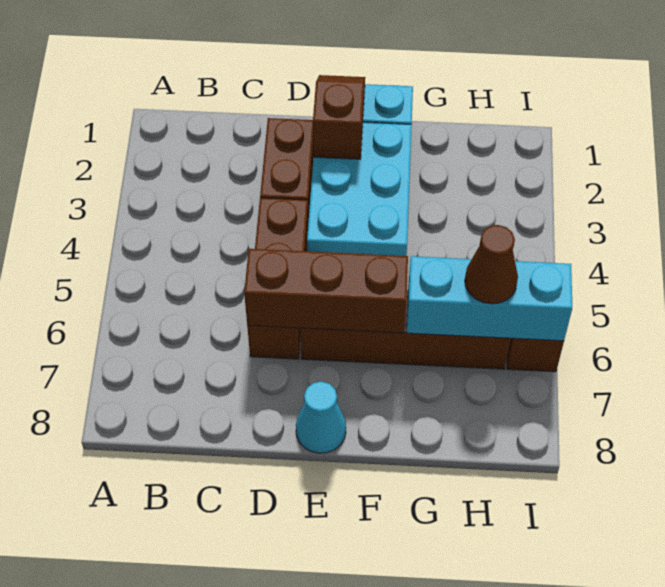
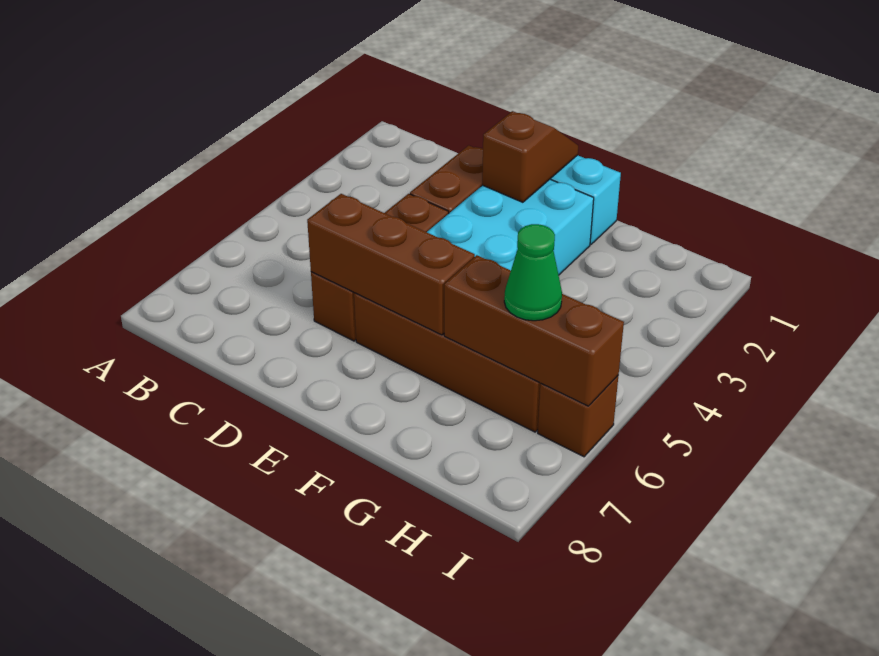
cyan cone E8 level 1 -> none
cyan brick G6:I6 level 2 -> brown brick G6:I6 level 2
brown cone H6 level 3 -> green cone H6 level 3

